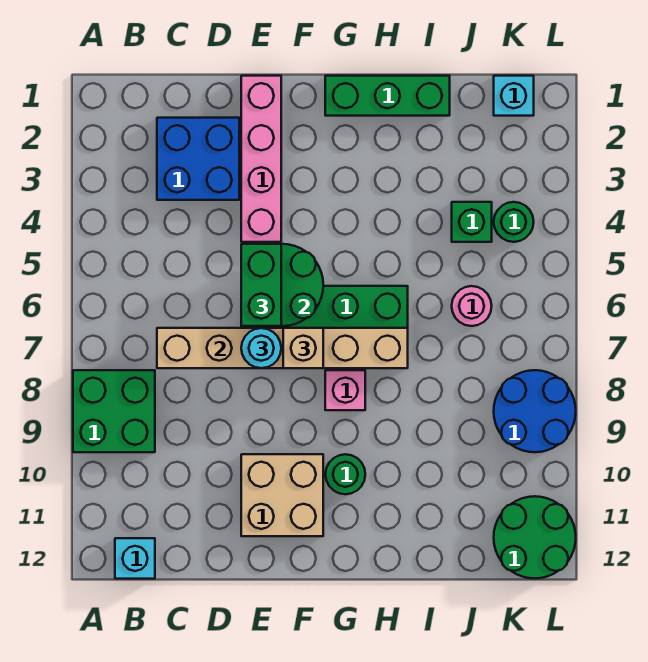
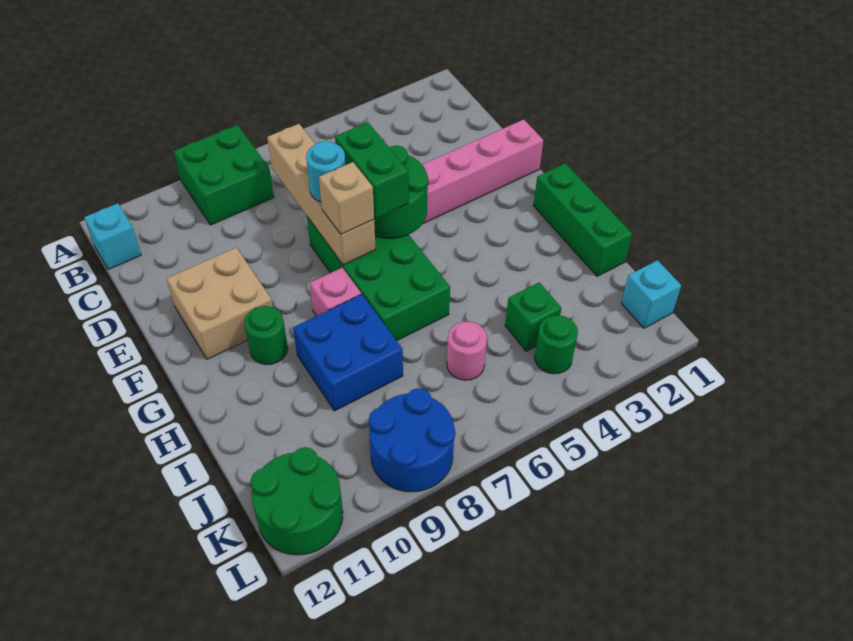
blue brick C2:D3 level 1 -> blue brick H8:I9 level 1
tan brick C7:H7 level 2 -> tan brick C7:F7 level 2
green brick E5:E6 level 3 -> green brick E6:F6 level 3

